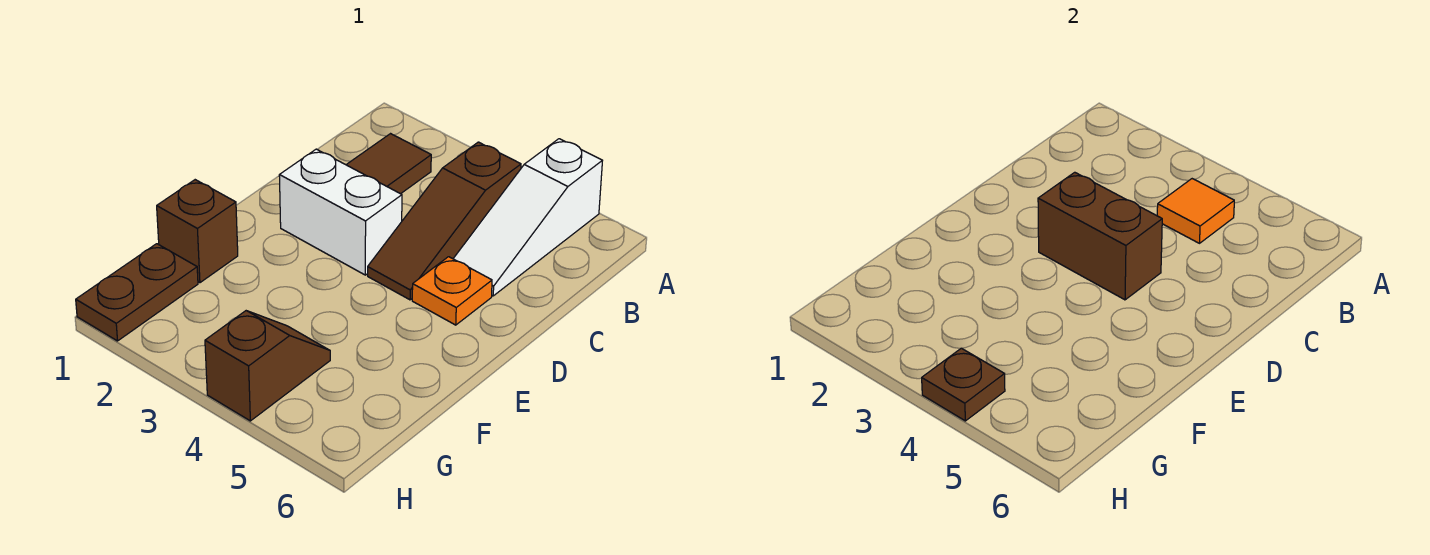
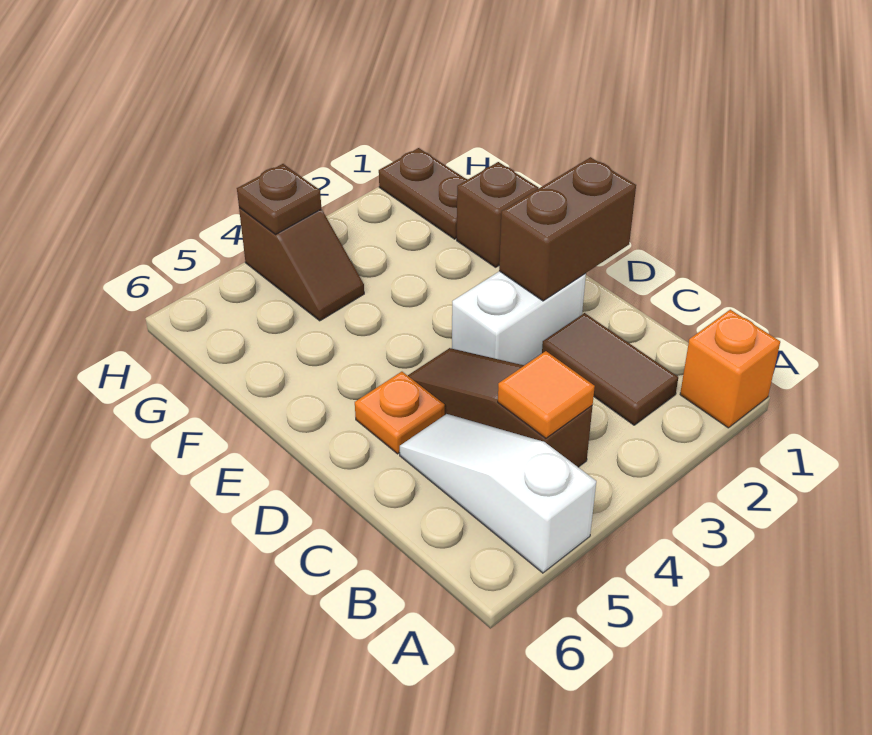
none -> orange brick A1 level 1
brown brick D3:D4 level 2 -> brown brick D1:D2 level 2

